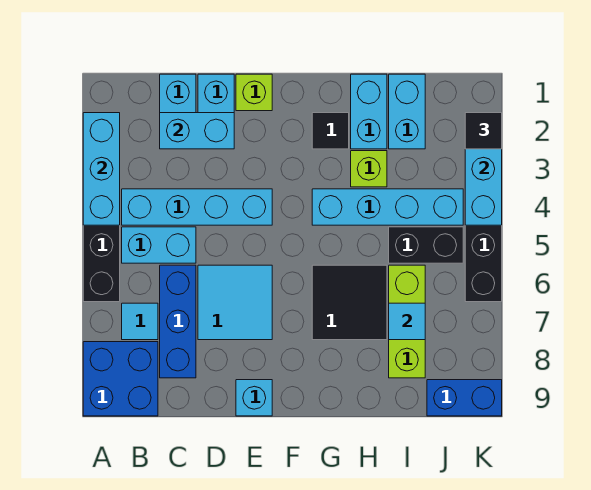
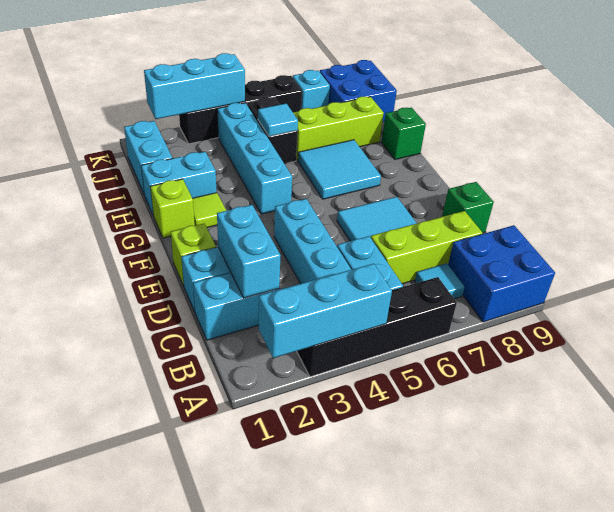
blue brick C6:C8 level 1 -> lime brick C6:C8 level 1
none -> green brick D9 level 1
cyan brick E9 level 1 -> cyan brick K7 level 1
black tile G2 level 1 -> lime tile G2 level 1
black tile G6:H7 level 1 -> cyan tile G6:H7 level 1
lime brick H3 level 1 -> lime brick G1 level 1
none -> green brick H9 level 1
cyan brick I1:I2 level 1 -> cyan brick I1:J1 level 1
cyan tile I7 level 2 -> cyan tile I5 level 2
blue brick J9:K9 level 1 -> blue brick J8:K9 level 1
black tile K2 level 3 -> none

